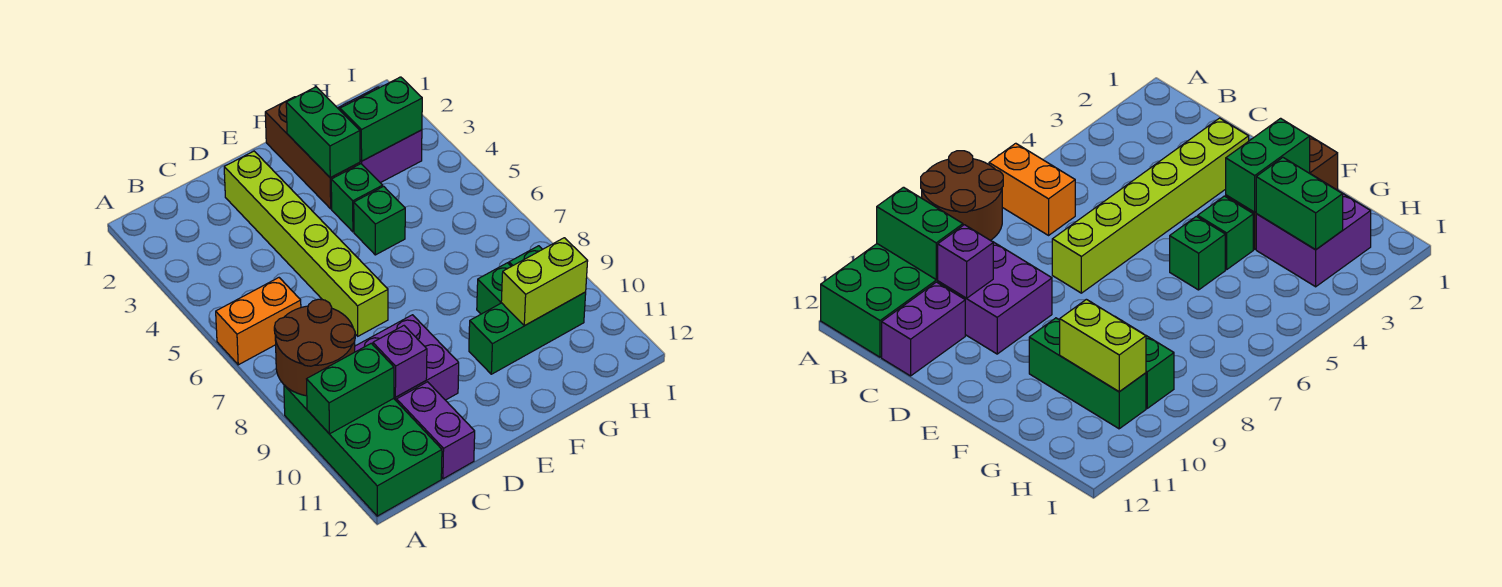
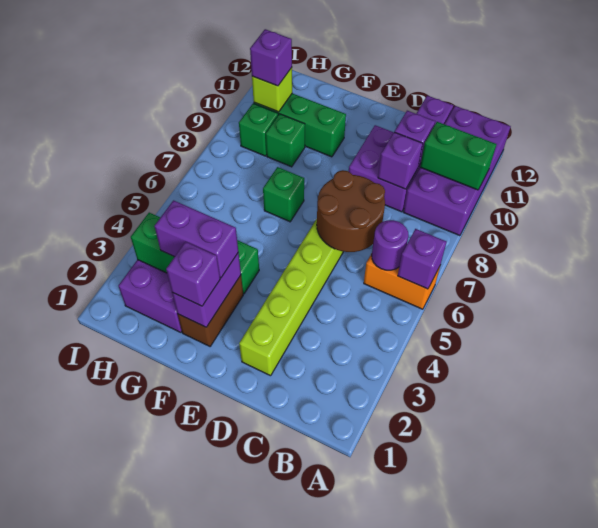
none -> purple brick A6 level 2
brown round brick A8:B9 level 2 -> brown round brick C6:D7 level 2
green brick A9:B12 level 1 -> purple brick A9:B12 level 1
none -> purple round brick B6 level 2
none -> purple brick C9 level 2
brown brick F1:F3 level 1 -> brown brick F2:F3 level 1
green brick F2:F3 level 2 -> purple brick F2:F3 level 2
none -> purple brick F2 level 3
none -> purple brick F3:G3 level 3
green brick F5 level 1 -> green brick F7 level 1
lime brick G10:H10 level 2 -> lime brick H10 level 2
none -> purple brick H10 level 3

